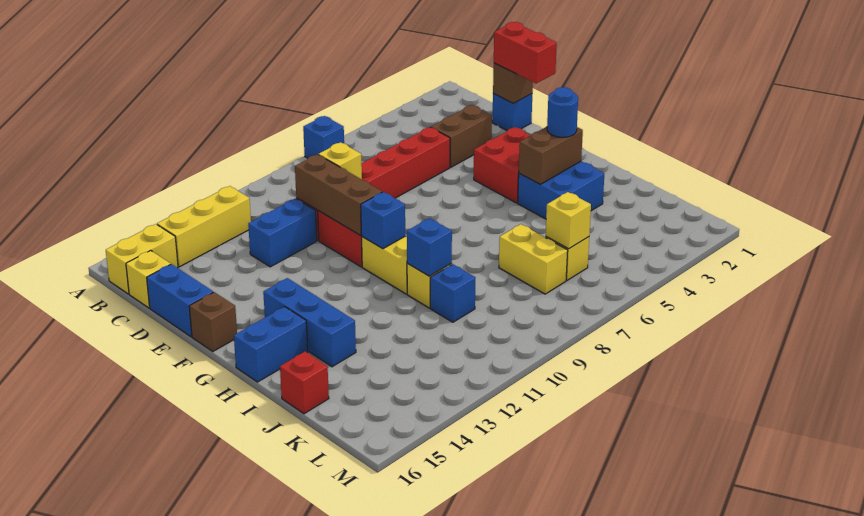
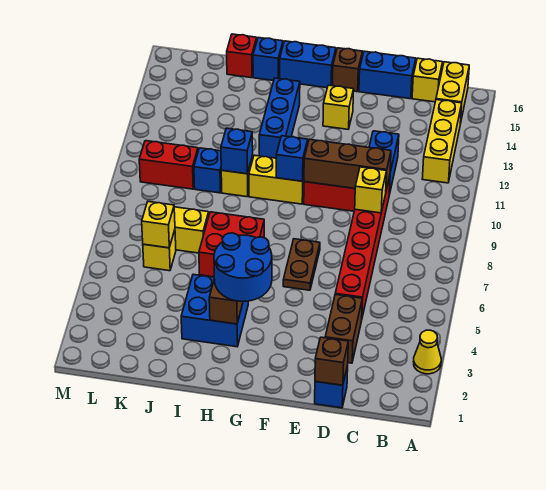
none -> yellow cone A3 level 1
blue brick A7 level 1 -> blue brick I16 level 1
red brick D1:E1 level 3 -> red brick K10:L10 level 1
red brick F3:G4 level 1 -> red brick H6:I7 level 1
none -> brown plate F6:F7 level 1
none -> yellow brick F14 level 1
blue brick G14:I14 level 1 -> blue brick H12:H14 level 1
blue round brick H3 level 3 -> blue round brick G3:H4 level 3
blue brick H15:H16 level 1 -> blue brick G16:H16 level 1

